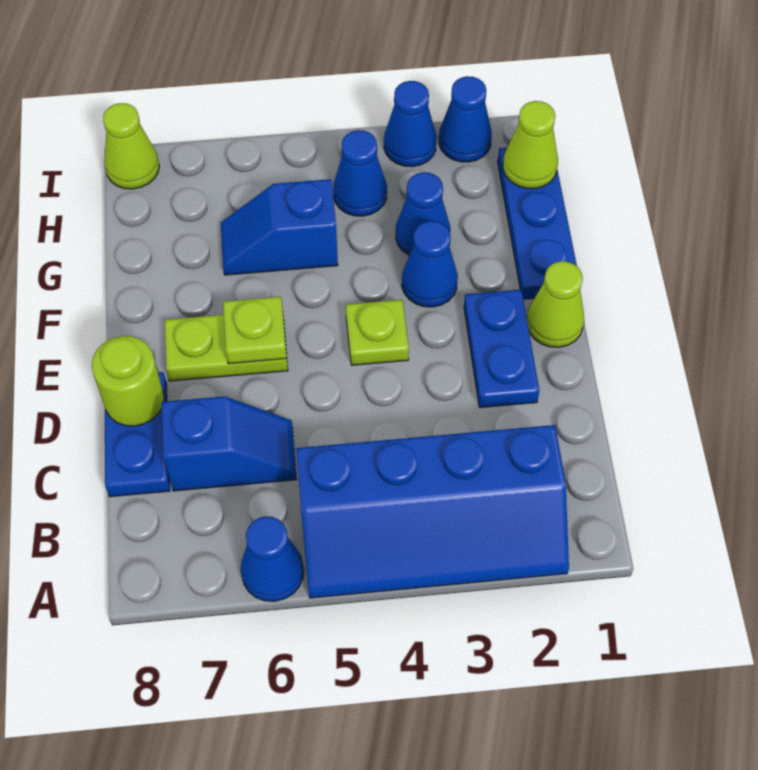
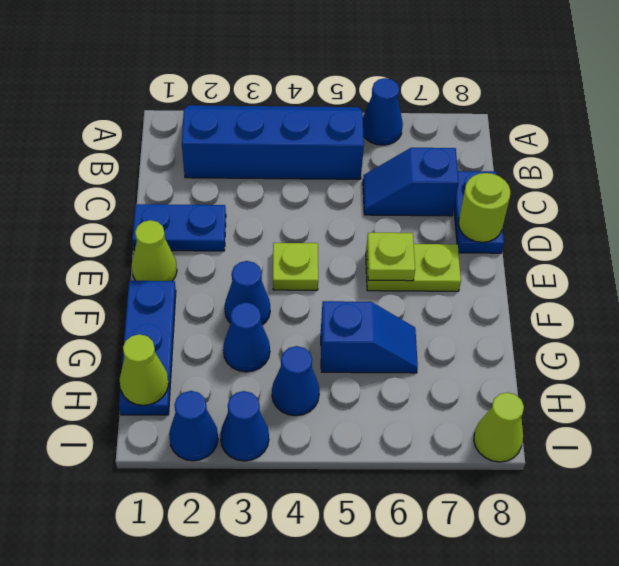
blue plate D2:E2 level 1 -> blue plate D1:D2 level 1

